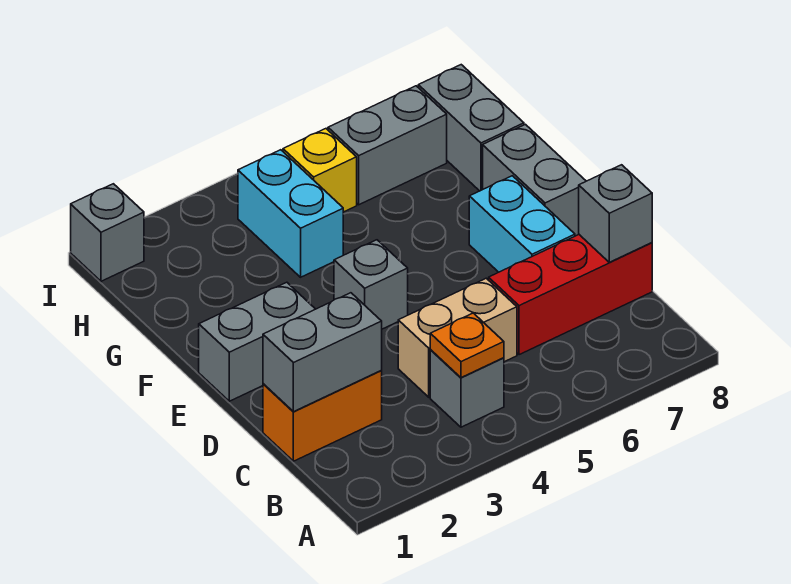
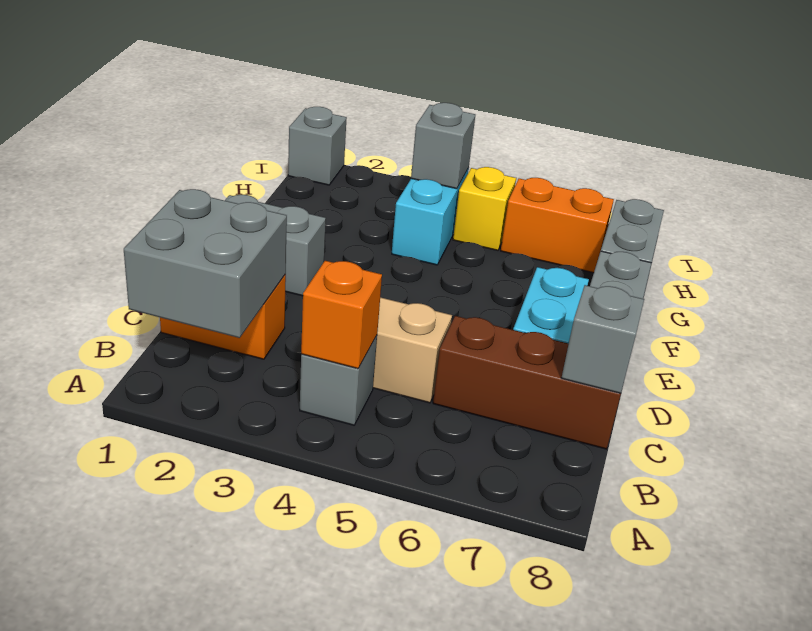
orange plate B4 level 2 -> orange brick B4 level 2
grey brick C1:C2 level 2 -> grey brick B1:C2 level 2
red brick C6:C8 level 1 -> brown brick C6:C8 level 1
grey brick E4 level 1 -> grey brick H4 level 2
grey brick H6:H7 level 1 -> orange brick H6:H7 level 1

